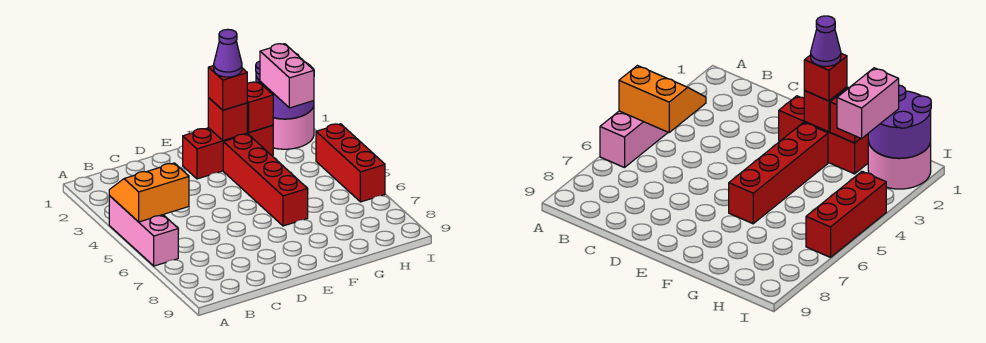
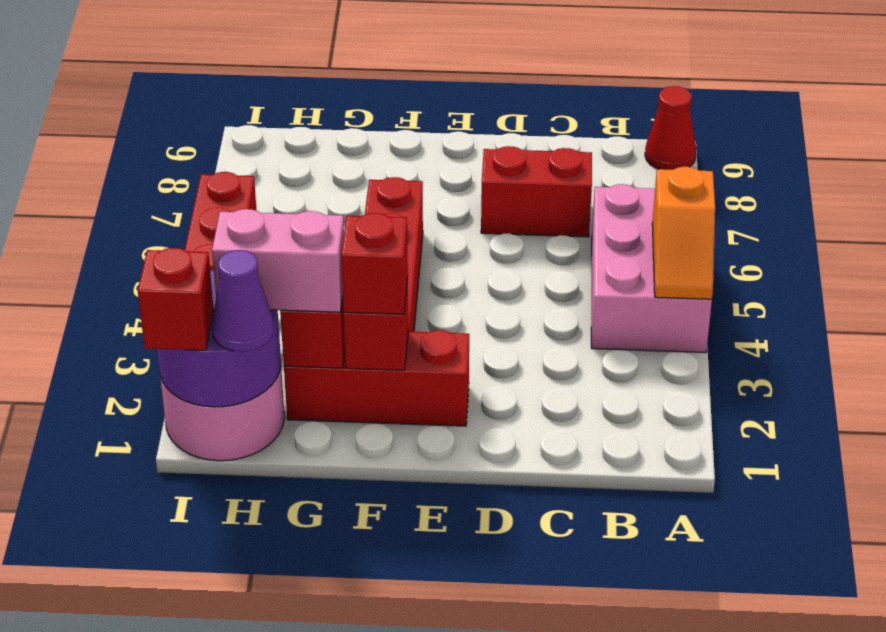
pink brick A4:A6 level 1 -> pink brick A4:B6 level 1
orange slope A4:B5 level 2 top 5 -> orange slope A4:A5 level 2 top 5
none -> red cone A9 level 1
none -> red brick C7:D7 level 1
purple cone F2 level 4 -> purple cone H1 level 3
pink brick H2:H3 level 3 -> pink brick G2:H2 level 3
none -> red brick I1 level 3

